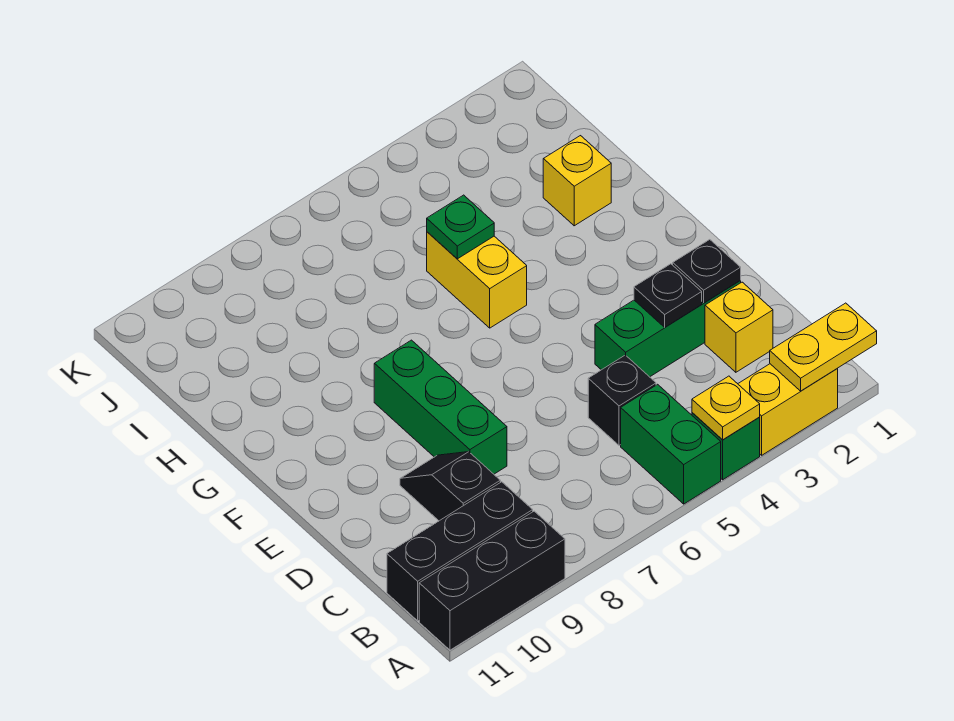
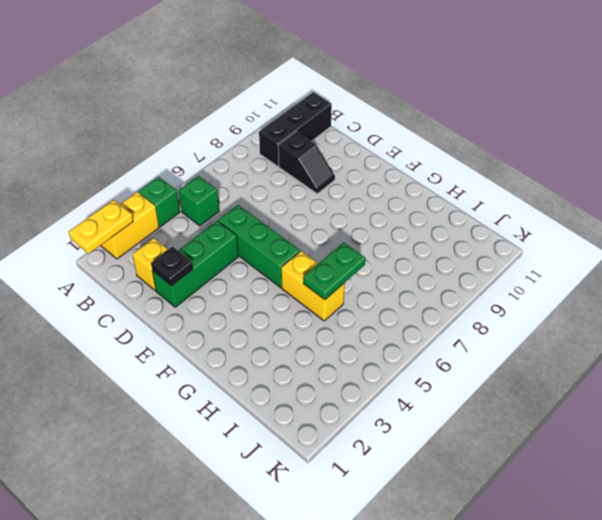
yellow plate A4 level 2 -> none
green brick A5:B5 level 1 -> green brick B5 level 1
black brick A9:A11 level 1 -> none
black brick C5 level 1 -> none
black plate D3 level 2 -> none
green brick D8:F8 level 1 -> green brick D5:F5 level 1
yellow brick H2 level 1 -> none
green plate H5 level 2 -> green plate H5:H6 level 2

